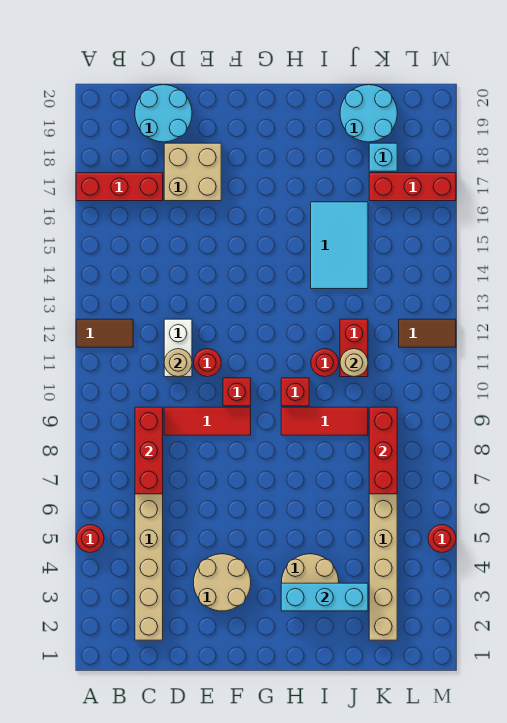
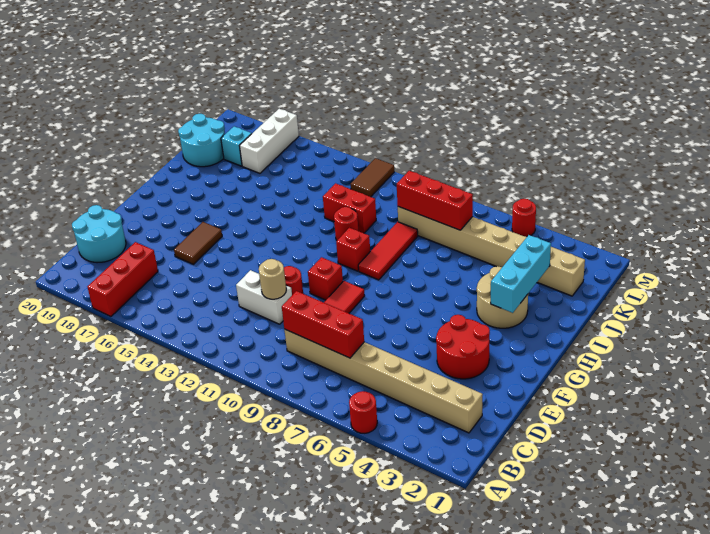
brown tile A12:B12 level 1 -> brown tile E16:F16 level 1
tan brick D17:E18 level 1 -> none
tan round brick E3:F4 level 1 -> red round brick E3:F4 level 1
cyan tile I14:J16 level 1 -> none
tan round brick J11 level 2 -> none
red brick K17:M17 level 1 -> white brick K17:M17 level 1

